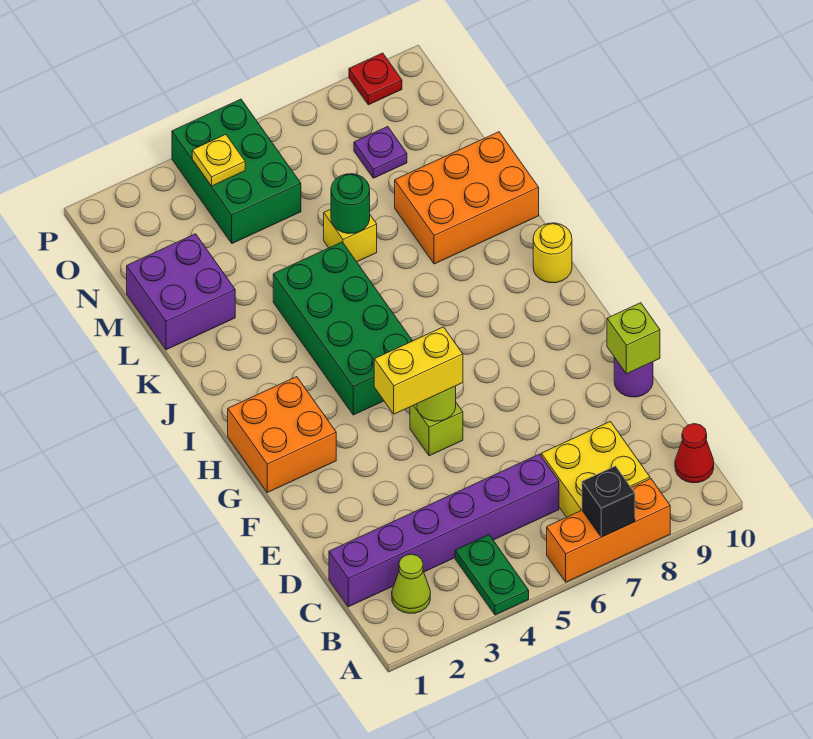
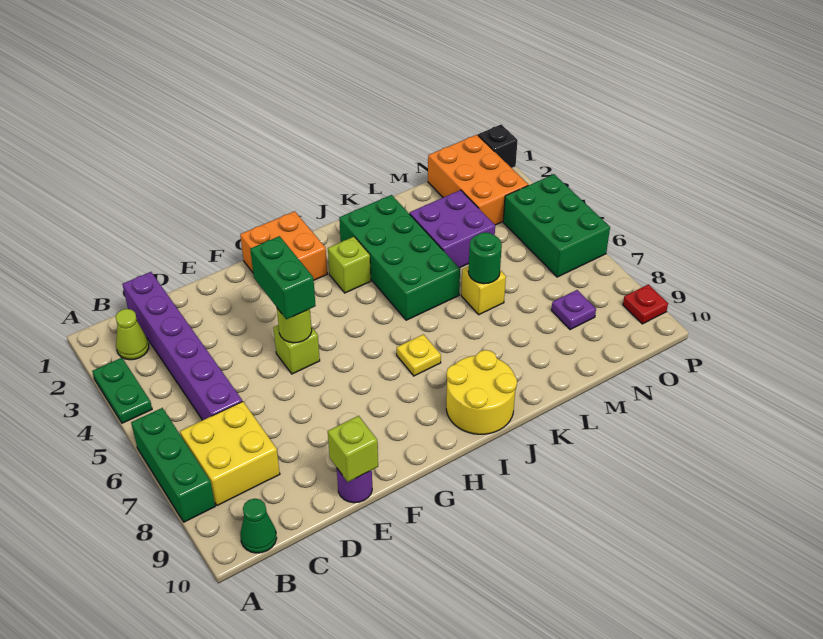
green plate A4:B4 level 1 -> green plate A3:A4 level 1
orange brick A6:A8 level 1 -> green brick A6:A8 level 1
black brick A7 level 2 -> black brick P1 level 1
red cone B10 level 1 -> green cone B10 level 1
yellow brick F4:F5 level 3 -> green brick F4:F5 level 3
green brick H4:K5 level 1 -> green brick J2:K5 level 1
none -> lime brick I3 level 1
yellow round brick I10 level 1 -> yellow round brick I9:J10 level 1
orange brick K8:L10 level 1 -> orange brick N1:O3 level 1
purple brick L1:M2 level 1 -> purple brick L3:M4 level 1
green brick N4:P5 level 1 -> green brick O4:P6 level 1
yellow plate O4 level 2 -> yellow plate I7 level 1

